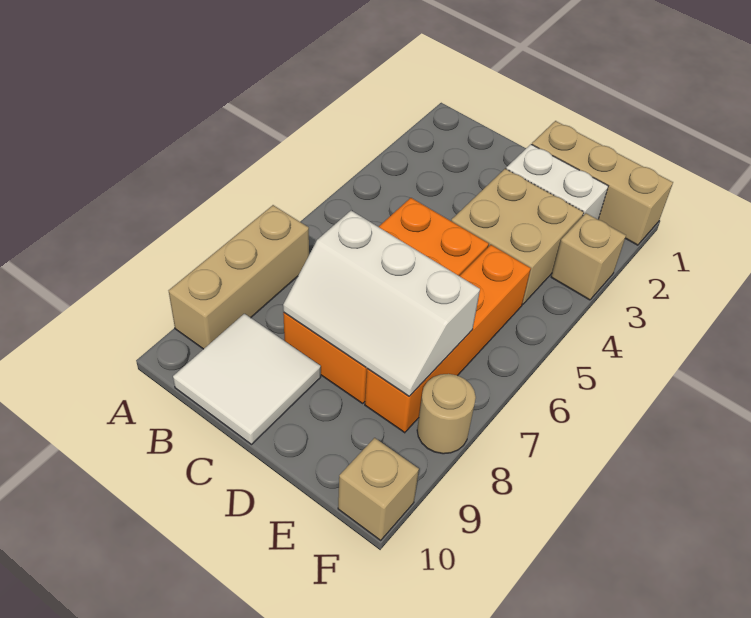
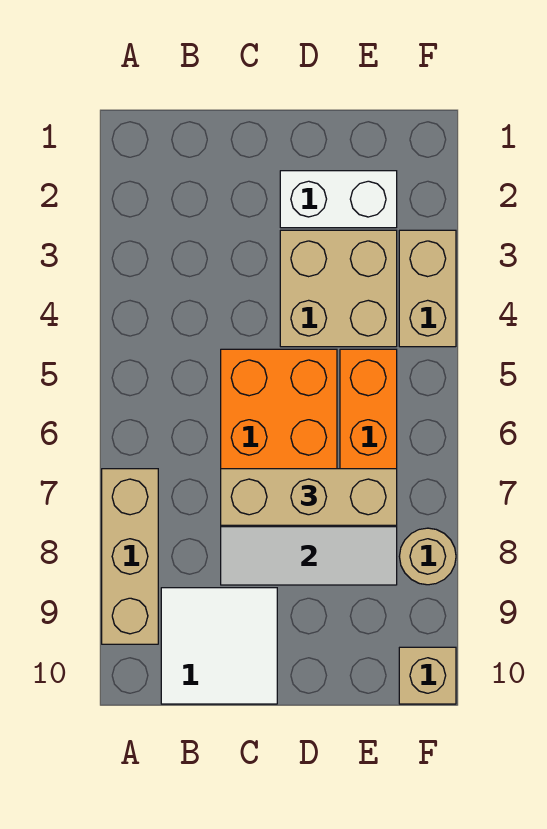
tan brick D1:F1 level 1 -> tan brick C7:E7 level 3
tan brick F3 level 1 -> tan brick F3:F4 level 1

